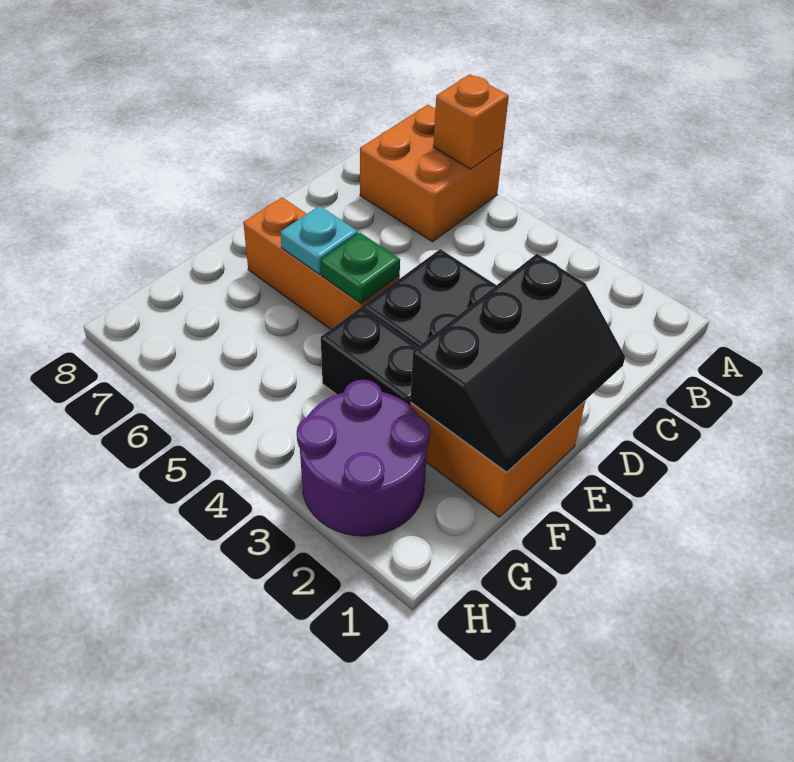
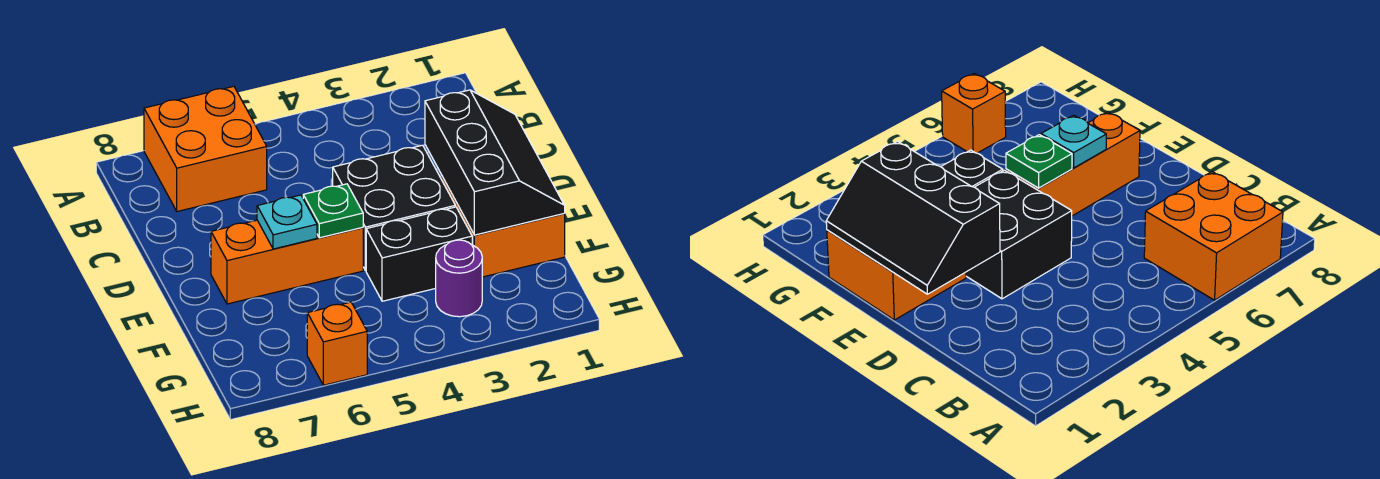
orange brick A6 level 2 -> orange brick H6 level 1
purple round brick G2:H3 level 1 -> purple round brick G3 level 1

